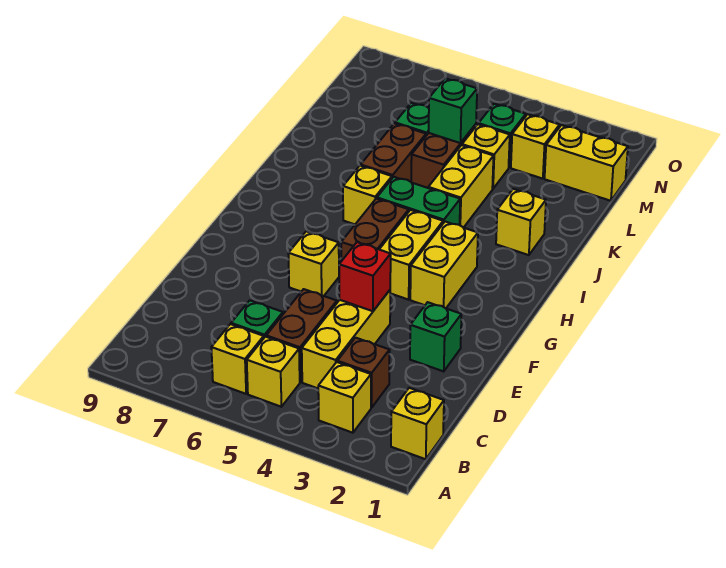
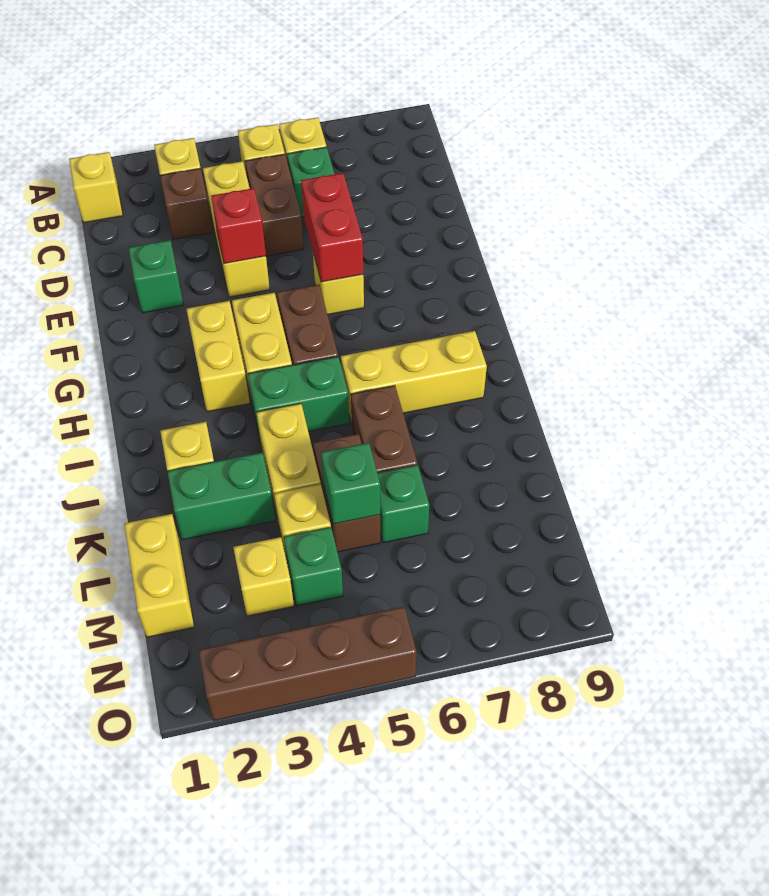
none -> red brick E6:F6 level 2
yellow brick I6 level 1 -> yellow brick I6:I8 level 1
none -> green brick K2:K3 level 1
yellow brick M1:M2 level 1 -> yellow brick L1:M1 level 1
none -> brown brick O2:O5 level 1

